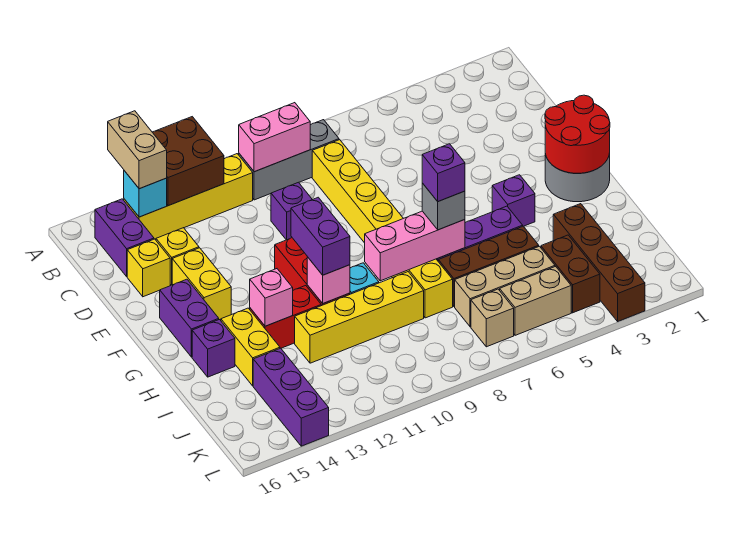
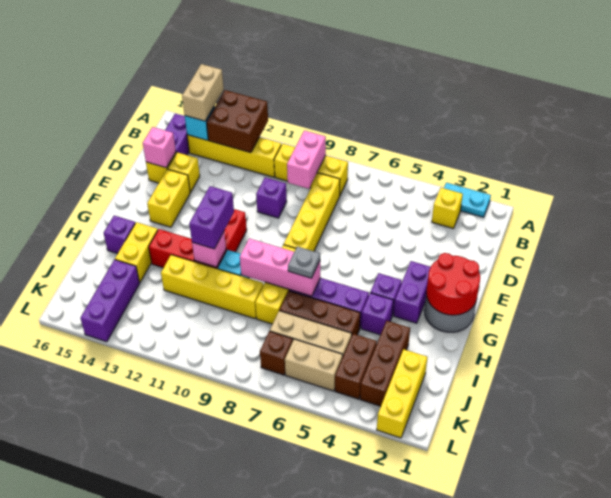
none -> cyan plate A2:A3 level 1
none -> yellow brick B3 level 1
grey brick B8:B10 level 1 -> yellow brick B8:B10 level 1
pink brick B9:B10 level 2 -> pink brick B9:C9 level 2
purple brick F15:G15 level 1 -> purple brick F3:G3 level 1
grey brick H7 level 3 -> grey plate H7 level 3
purple brick H7 level 4 -> purple brick H4 level 1
pink brick H13 level 2 -> pink brick D15 level 2
brown brick I3:L3 level 1 -> brown brick I3:K3 level 1
none -> yellow brick J2:L2 level 1
tan brick K7 level 1 -> brown brick K7 level 1

